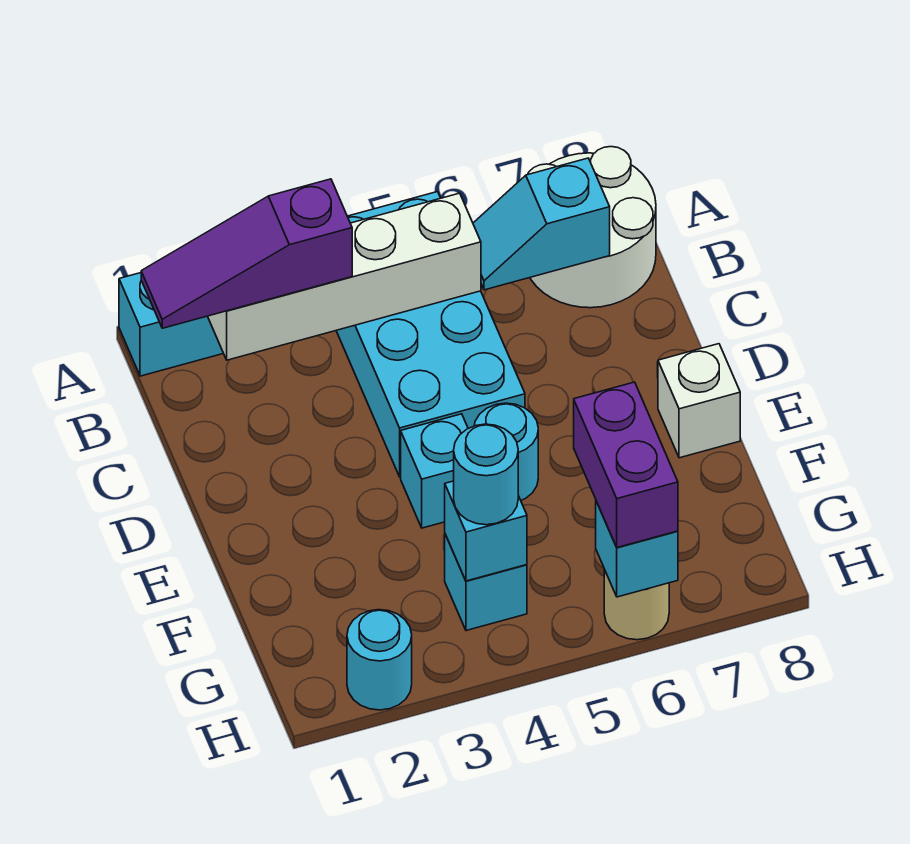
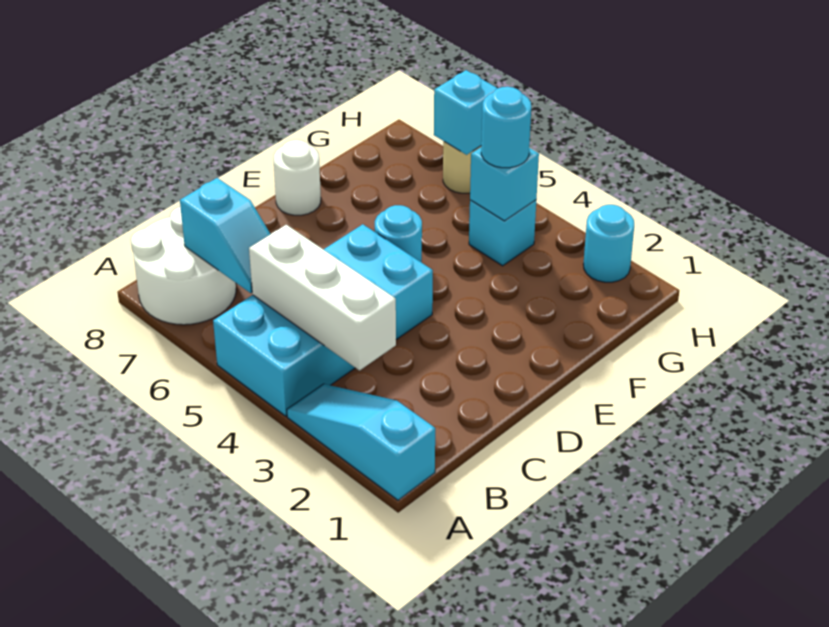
purple slope B1:B3 level 3 top 3 -> none
white brick B2:B5 level 2 -> white brick B3:B5 level 2
cyan brick E4 level 1 -> none
white brick E8 level 1 -> white round brick E8 level 1
purple brick G6:H6 level 3 -> none

